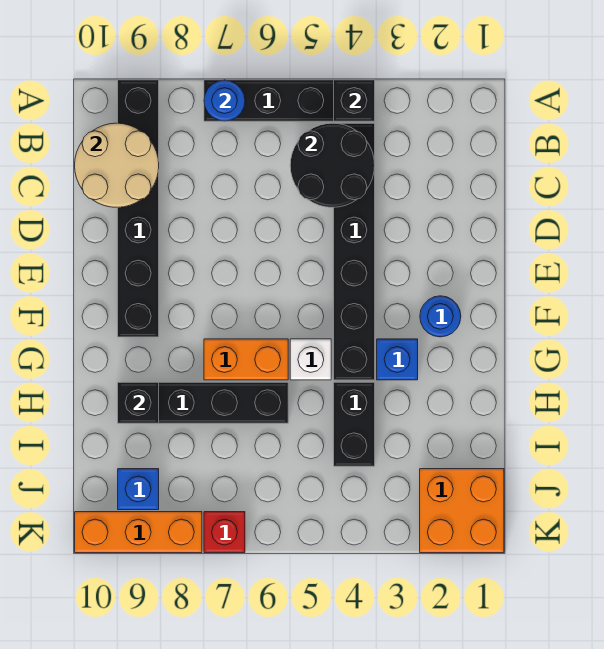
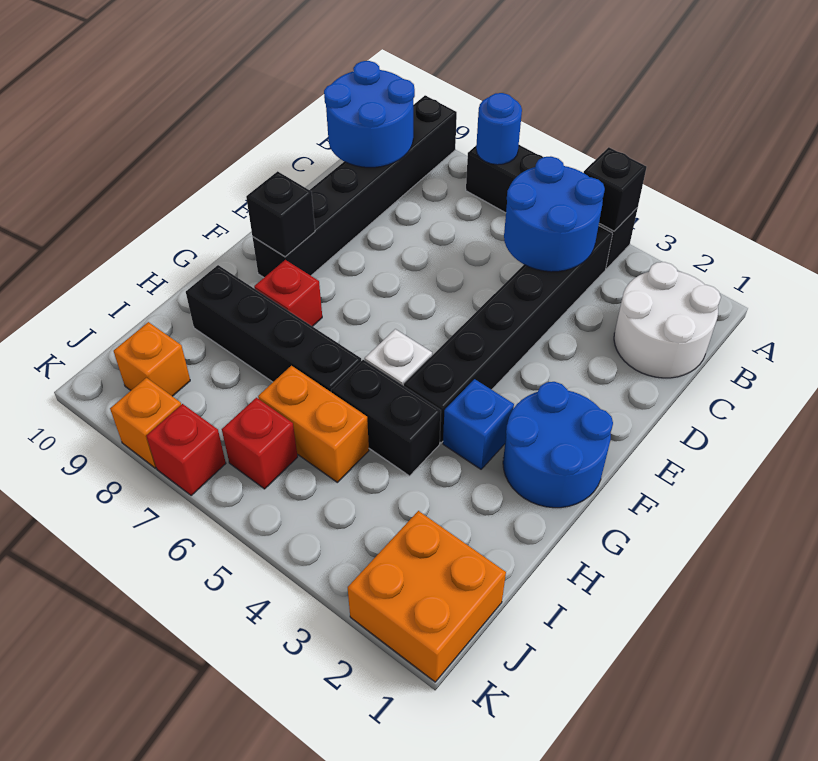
none -> white round brick B1:C2 level 1
black round brick B4:C5 level 2 -> blue round brick B4:C5 level 2
tan round brick B9:C10 level 2 -> blue round brick B9:C10 level 2
blue round brick F2 level 1 -> blue round brick F1:G2 level 1
orange brick G6:G7 level 1 -> orange brick I5:I6 level 1
none -> red brick G8 level 1
black brick H4:I4 level 1 -> black brick H4:H5 level 1
black brick H9 level 2 -> black brick F9 level 2
none -> red brick J6 level 1
blue brick J9 level 1 -> orange brick J9 level 1
orange brick K8:K10 level 1 -> orange brick K8 level 1

